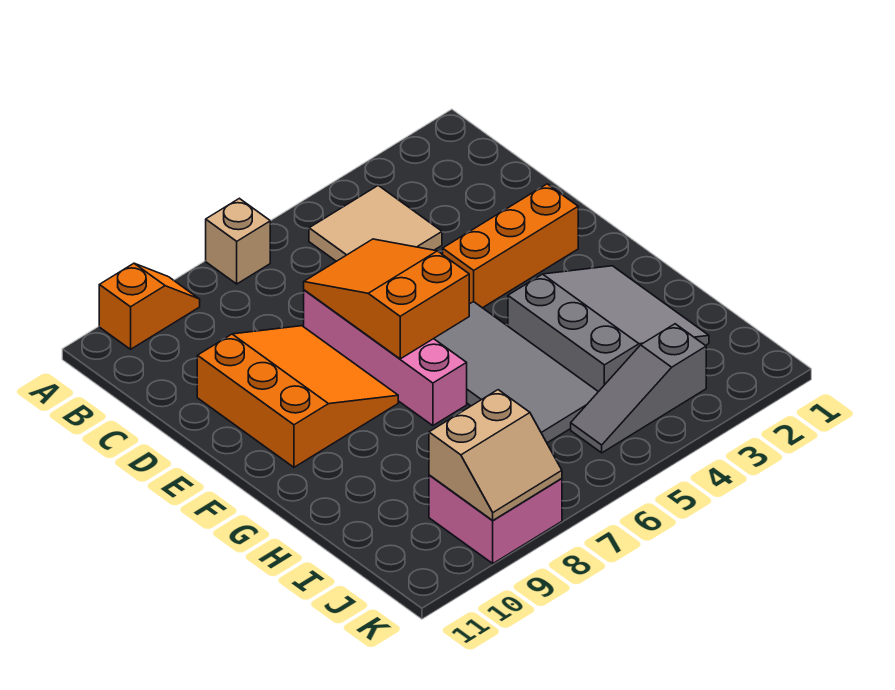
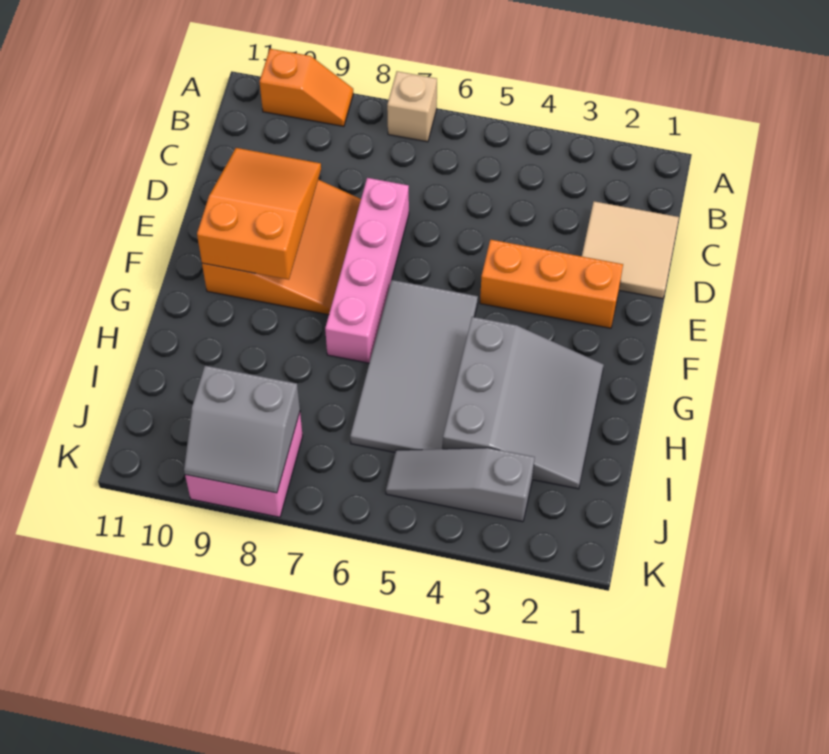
tan tile B4:C5 level 1 -> tan tile C1:D2 level 1
orange slope D6:F7 level 2 top F -> orange slope D9:F10 level 2 top F
tan slope J8:K9 level 2 top J -> grey slope J8:K9 level 2 top J

